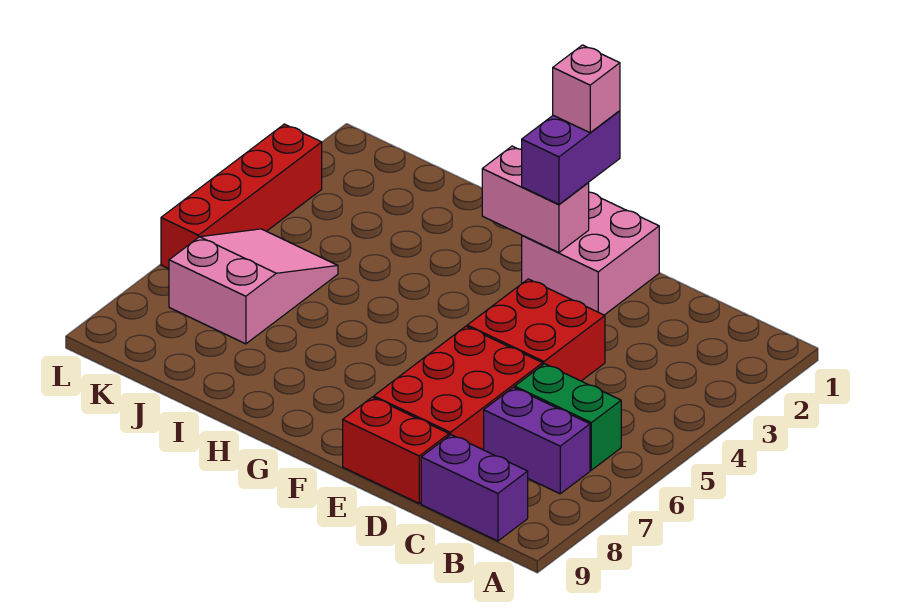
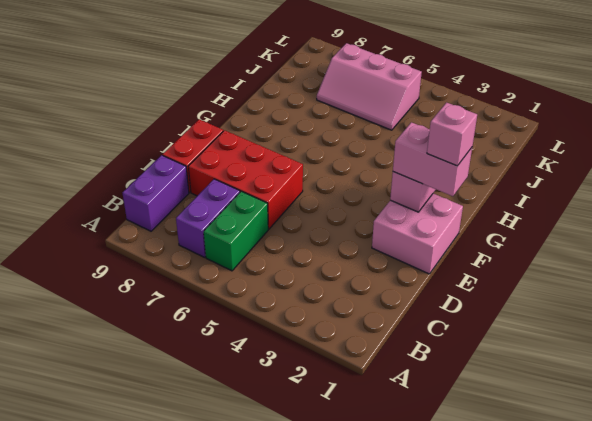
red brick D4:E5 level 1 -> none
purple brick F1:F2 level 3 -> pink brick F1:F2 level 3
pink slope J5:K7 level 1 top 7 -> pink slope J5:K7 level 1 top K
red brick L3:L6 level 1 -> none

